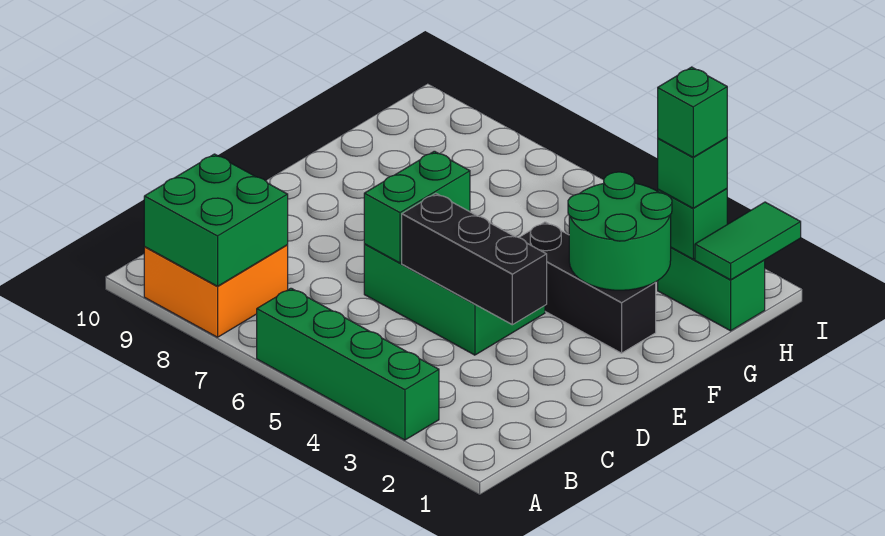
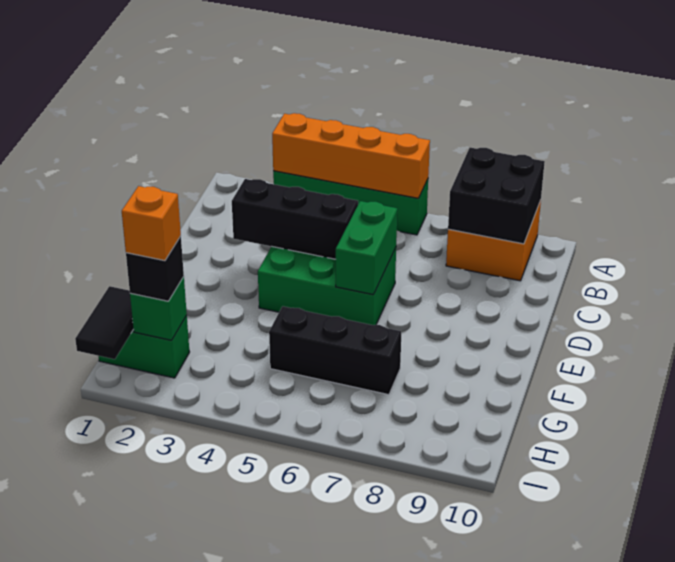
none -> orange brick A3:A6 level 2
green brick A8:B9 level 2 -> black brick A8:B9 level 2
black brick F2:F4 level 1 -> black brick G5:G7 level 1
green round brick F2:G3 level 2 -> none
green tile H1:I1 level 2 -> black tile H1:I1 level 2
green brick H2 level 3 -> black brick H2 level 3
green brick H2 level 4 -> orange brick H2 level 4

